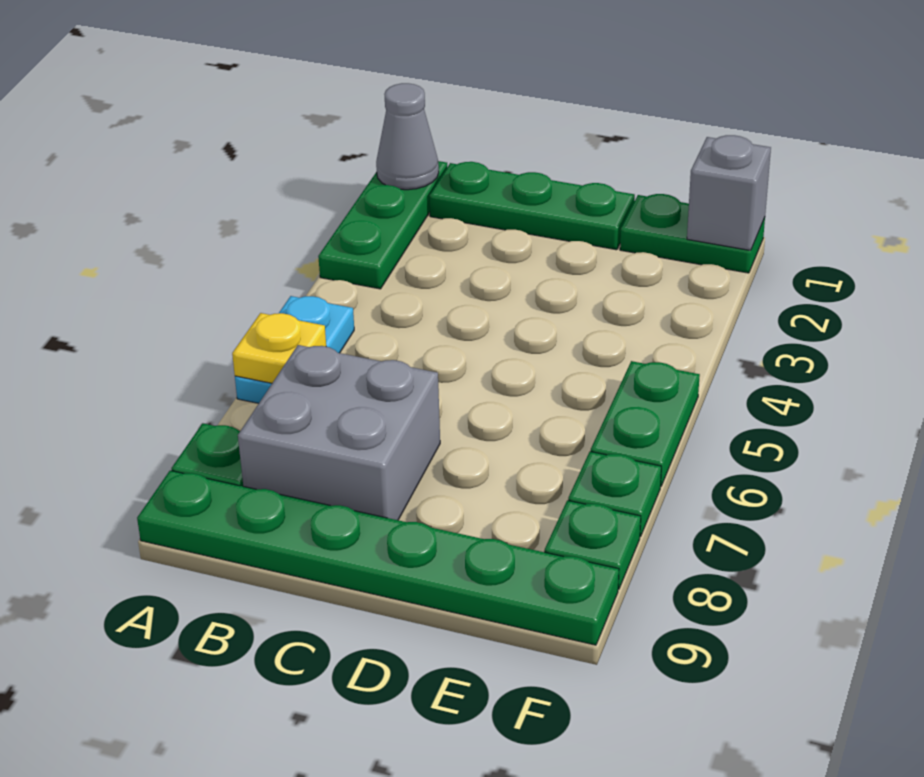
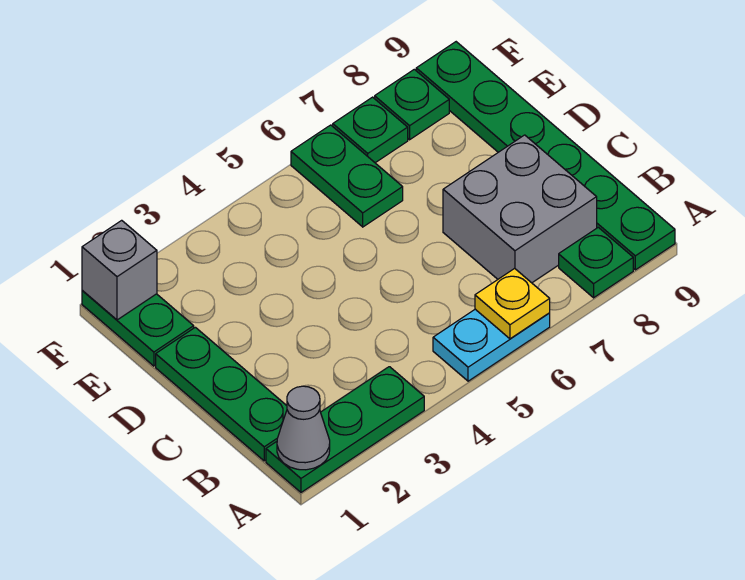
green plate F5:F6 level 1 -> green plate E6:F6 level 1

